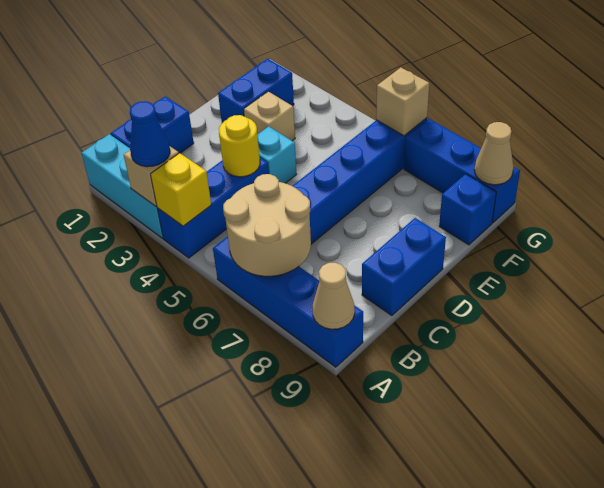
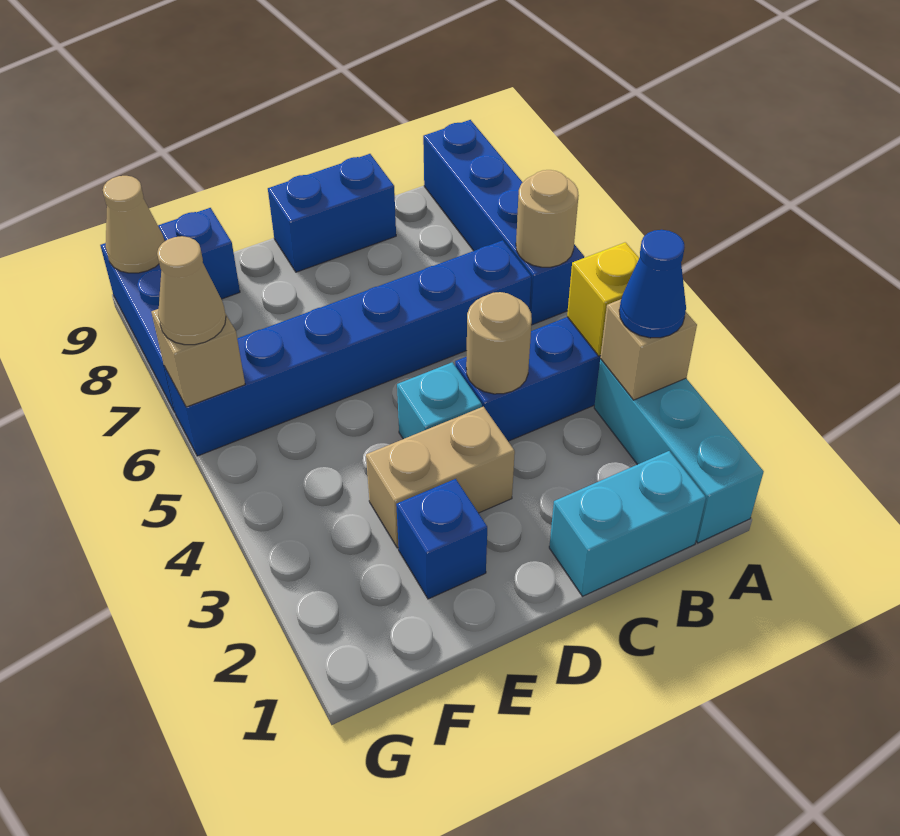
tan round brick A6:B7 level 2 -> tan round brick A6 level 2
tan cone A9 level 2 -> tan cone G6 level 3
blue brick B1:C1 level 1 -> cyan brick B1:C1 level 1
yellow round brick C4 level 2 -> tan round brick C4 level 2
blue brick E2:F2 level 1 -> blue brick E2 level 1
tan brick E3 level 1 -> tan brick D3:E3 level 1

